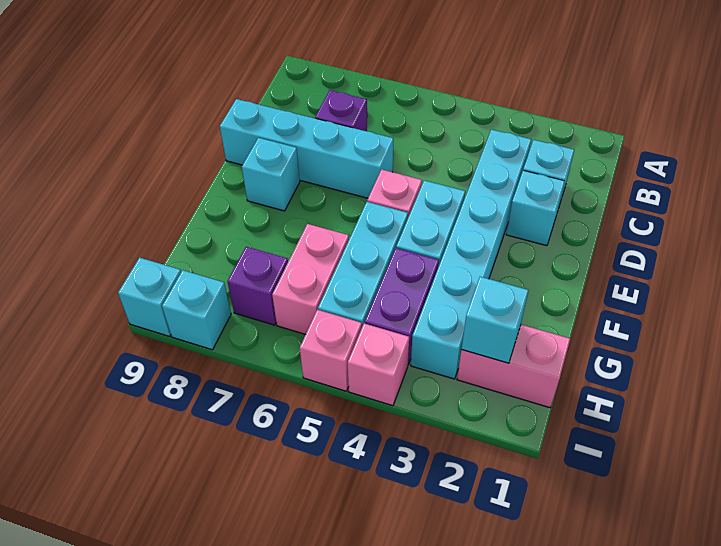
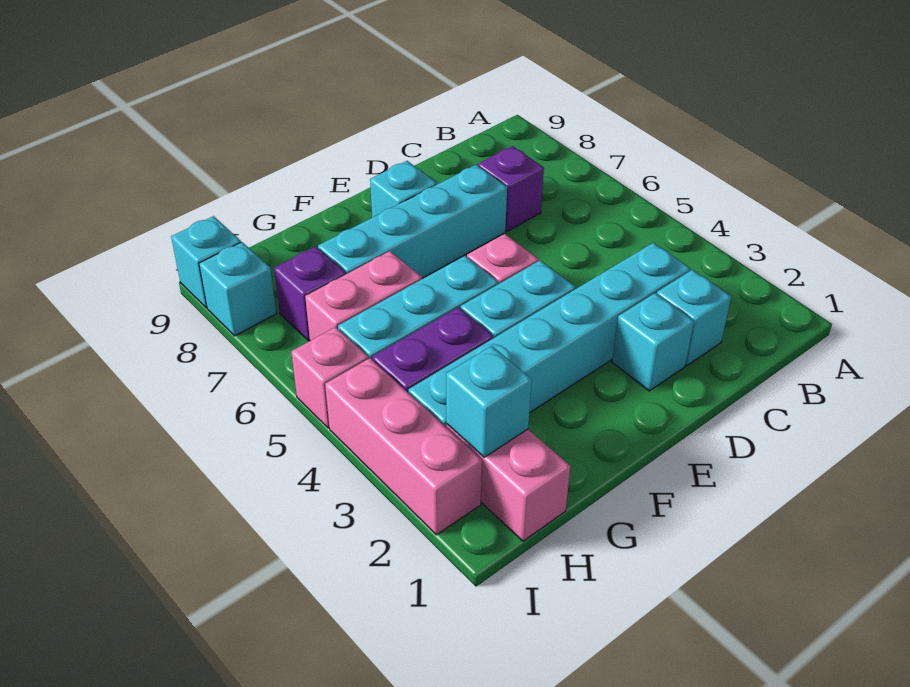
cyan brick D6:D9 level 1 -> cyan brick D7:G7 level 1
pink brick I4 level 1 -> pink brick I2:I4 level 1

